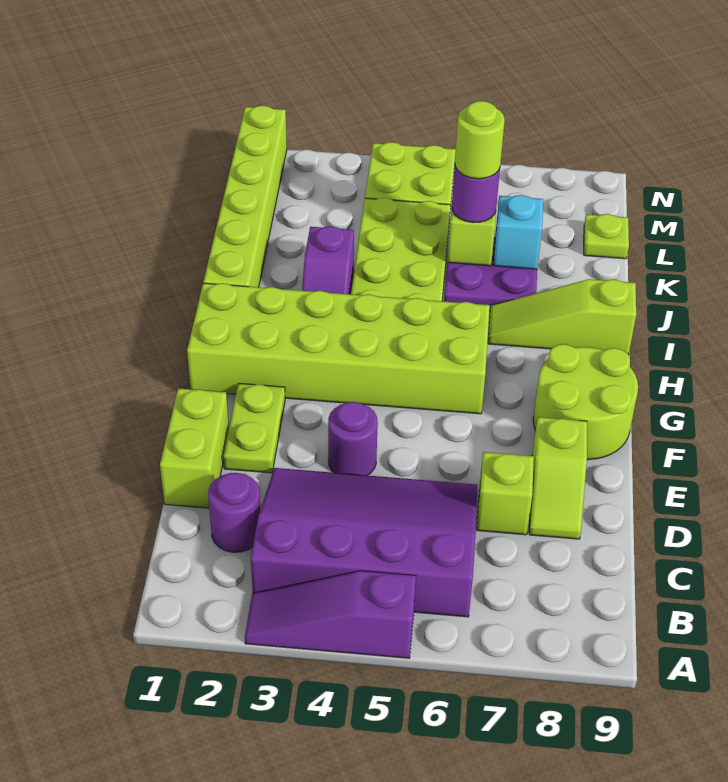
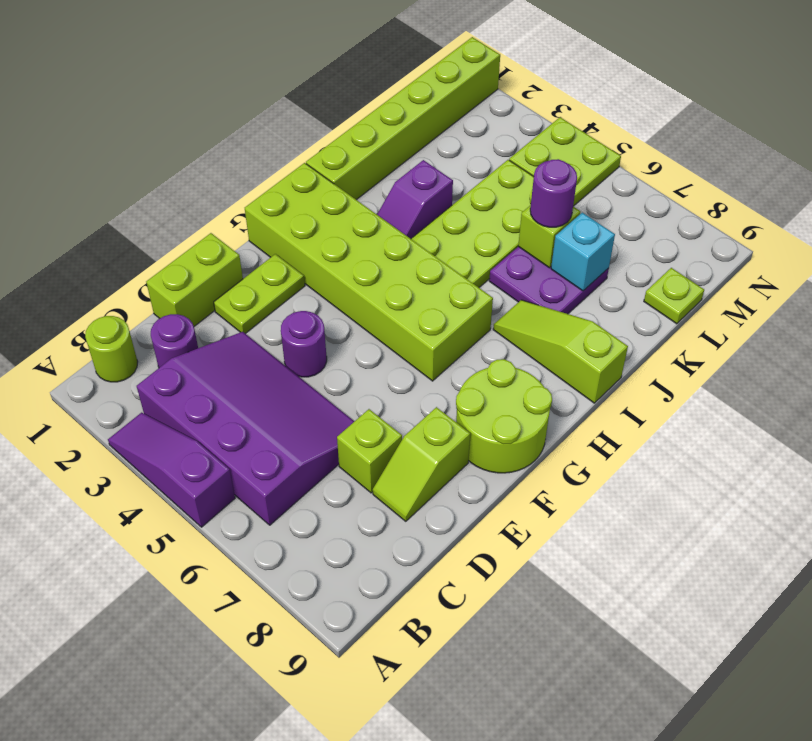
lime round brick K6 level 4 -> lime round brick B1 level 1

